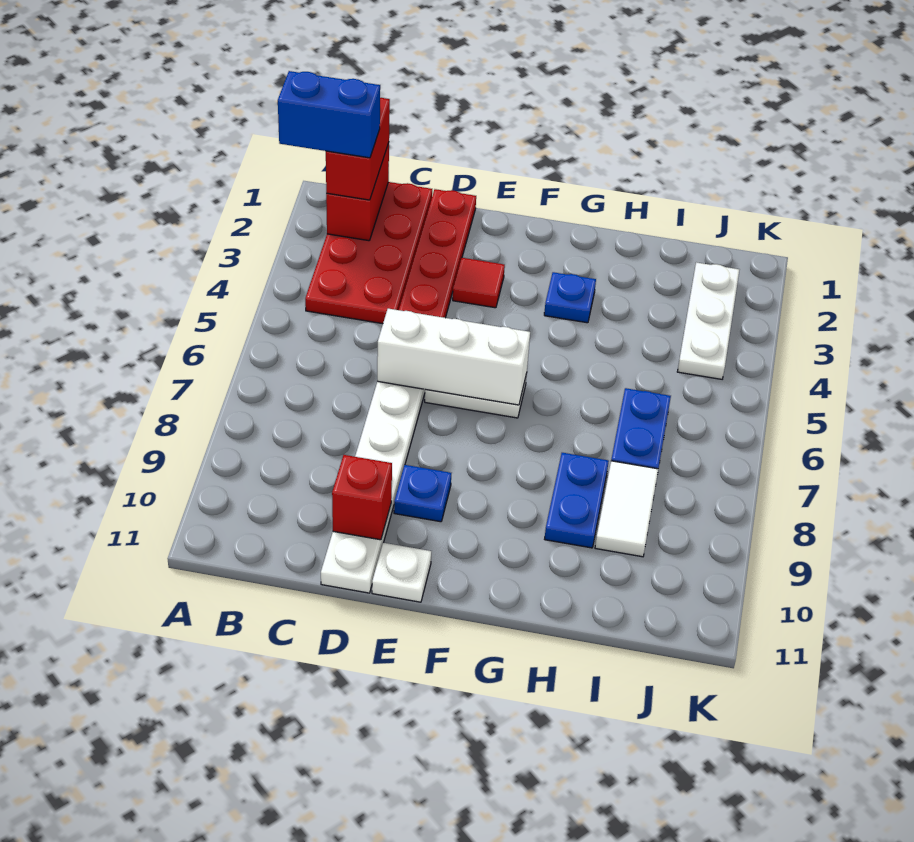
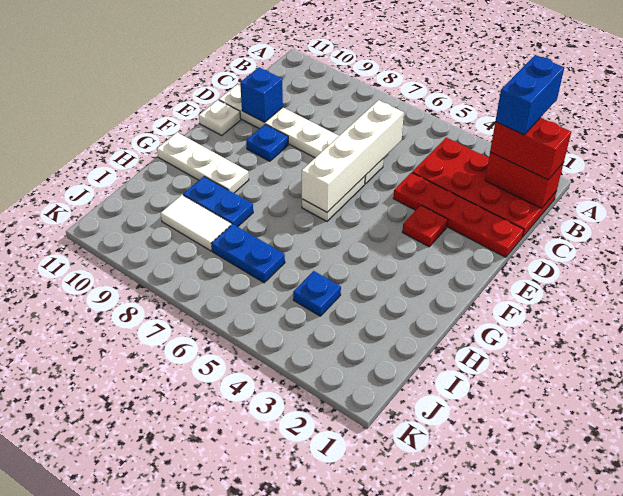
white brick D6:F6 level 2 -> white brick C6:F6 level 2
red brick D10 level 2 -> blue brick D10 level 2
red tile E3 level 1 -> red plate E3 level 1
blue plate G3 level 1 -> blue plate I4 level 1
white plate J2:J4 level 1 -> white plate G9:G11 level 1

